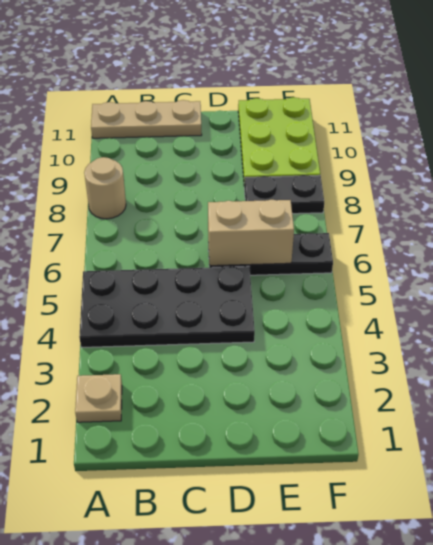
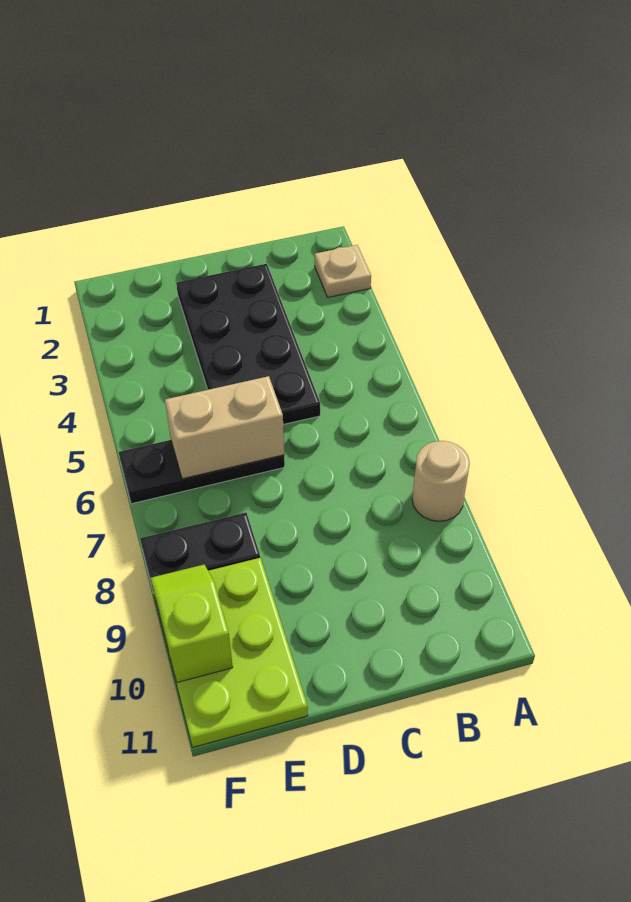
black plate A4:D5 level 1 -> black plate C2:D5 level 1
tan plate A11:C11 level 1 -> none
none -> lime slope F9:F10 level 2 top 10

